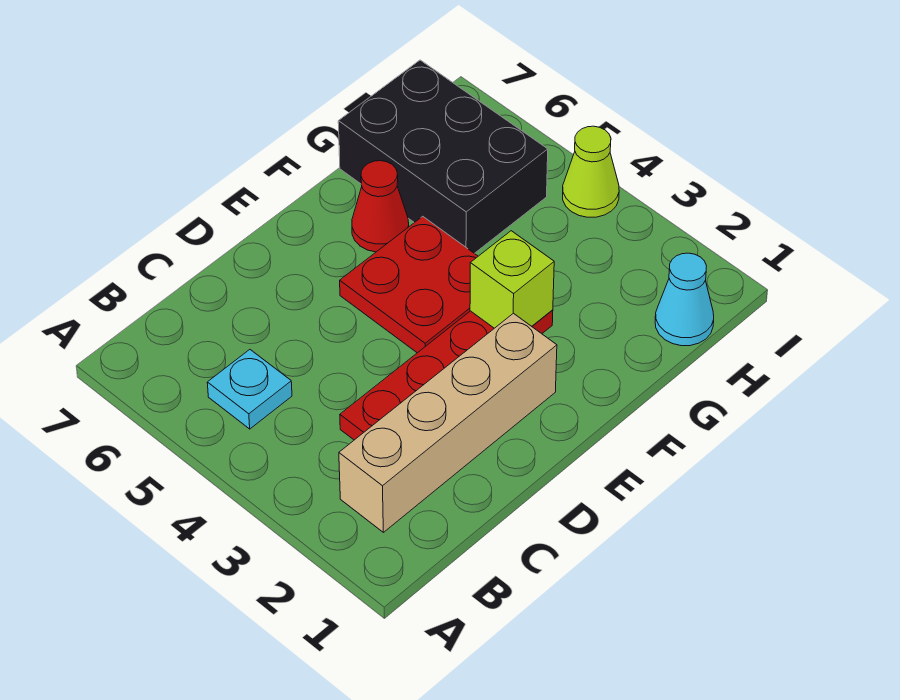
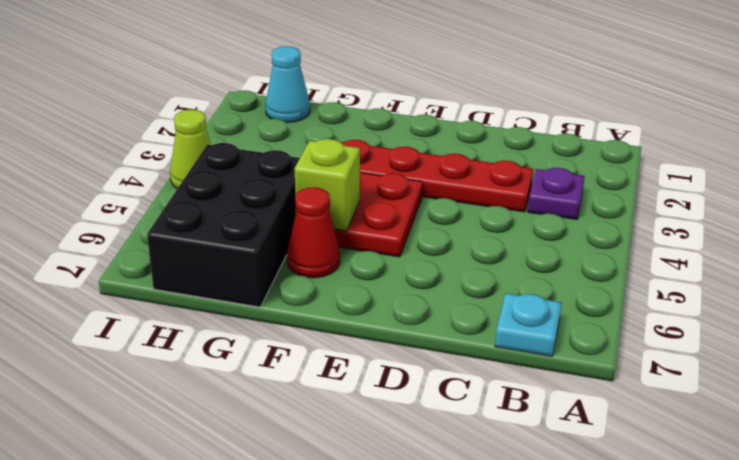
tan brick B2:E2 level 1 -> none
none -> purple plate B3 level 1
cyan plate B5 level 1 -> cyan plate B7 level 1
lime brick F3 level 2 -> lime brick F5 level 2

